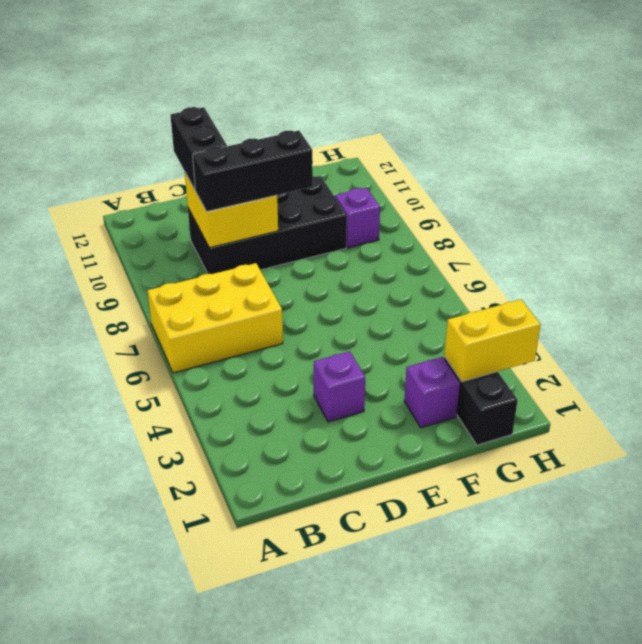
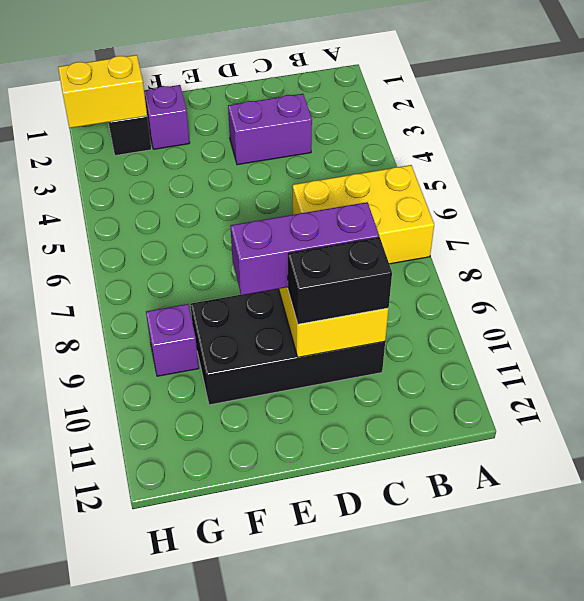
black brick C9:E9 level 3 -> purple brick C9:E9 level 3
black brick C10:C11 level 3 -> black brick C10:D10 level 3
purple brick D3 level 1 -> purple brick C3:D3 level 1

